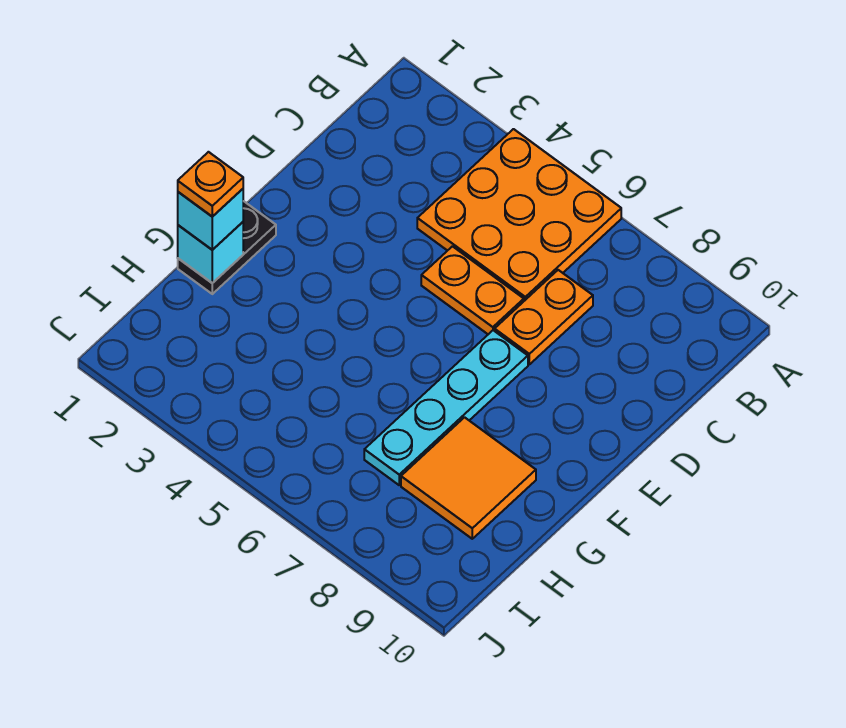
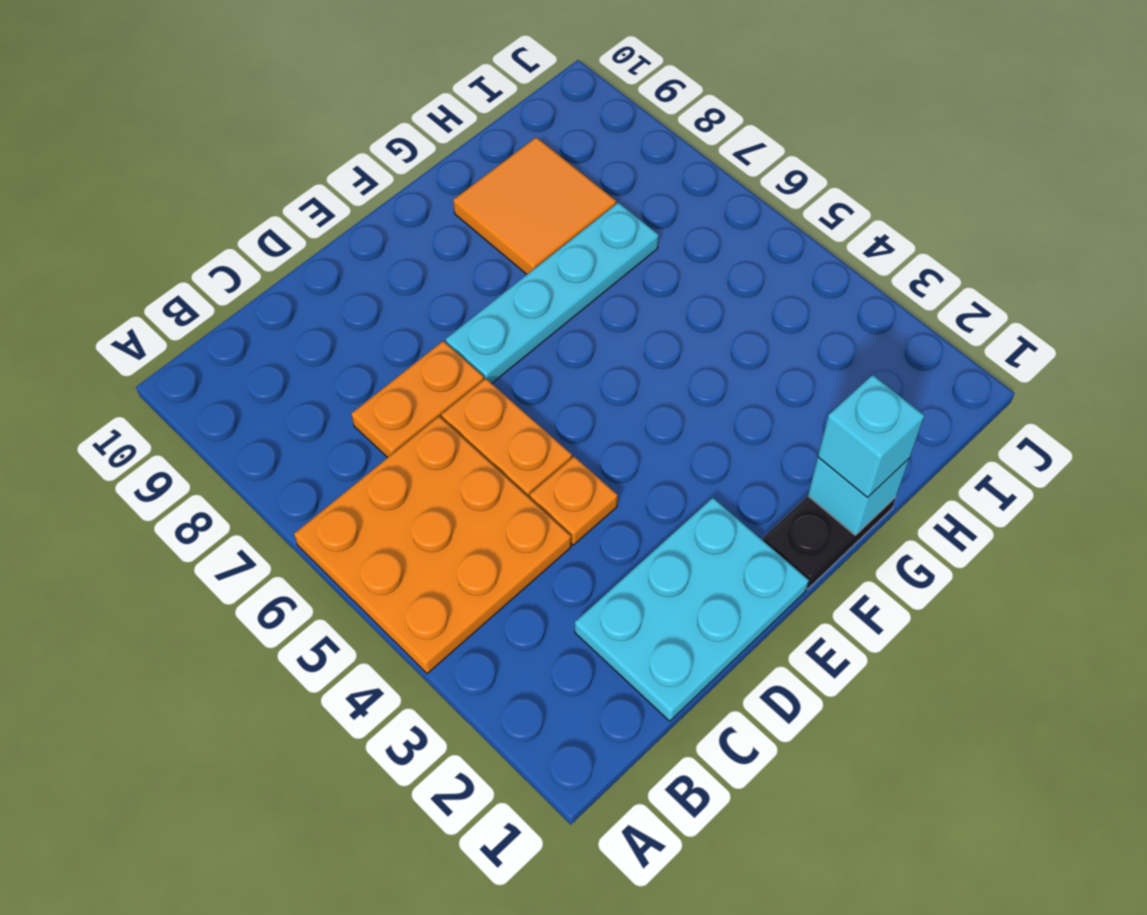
none -> cyan plate C1:E2 level 1
orange plate G1 level 4 -> orange plate D4 level 1

